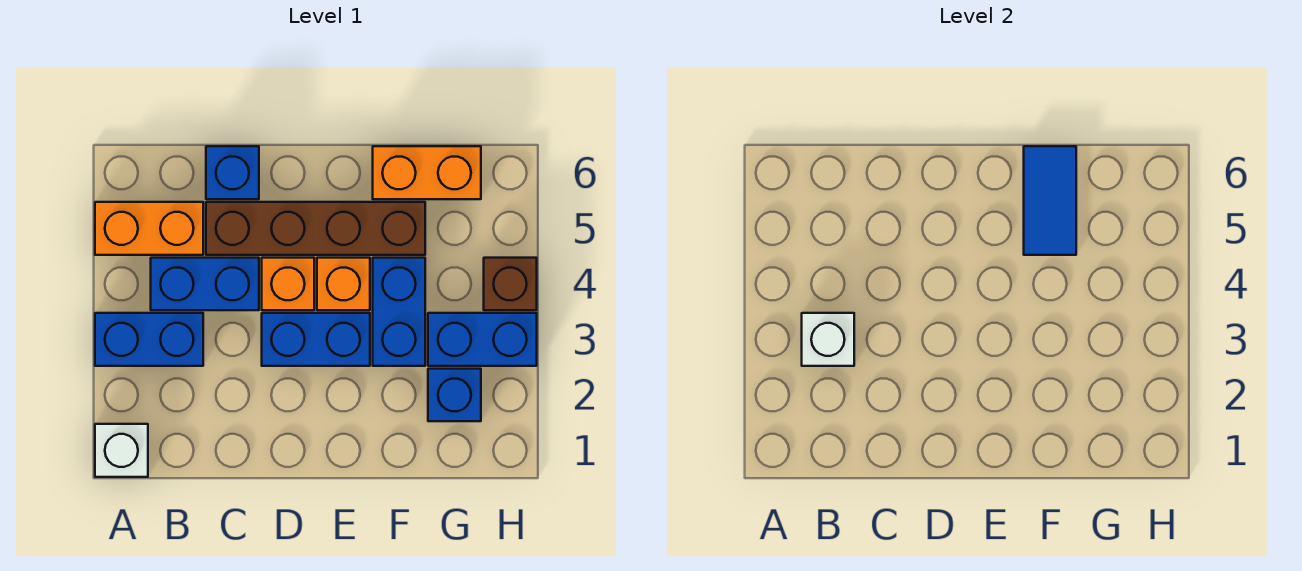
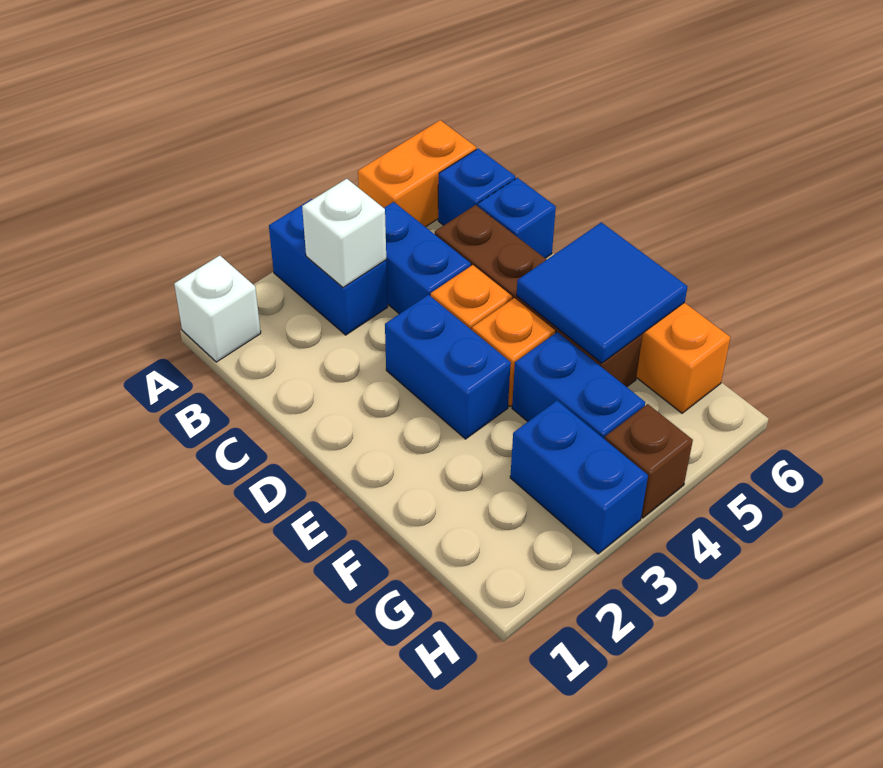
orange brick A5:B5 level 1 -> orange brick A5:A6 level 1
blue brick F3:F4 level 1 -> blue brick F4:G4 level 1
blue tile F5:F6 level 2 -> blue tile E5:F6 level 2
blue brick G2 level 1 -> blue brick B6 level 1

